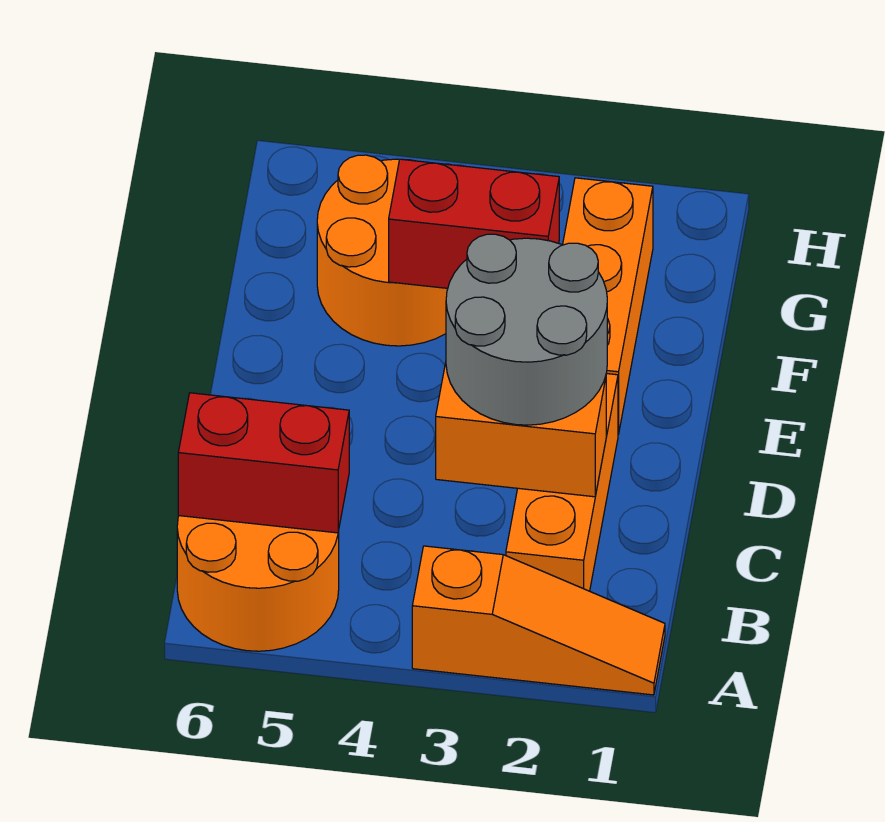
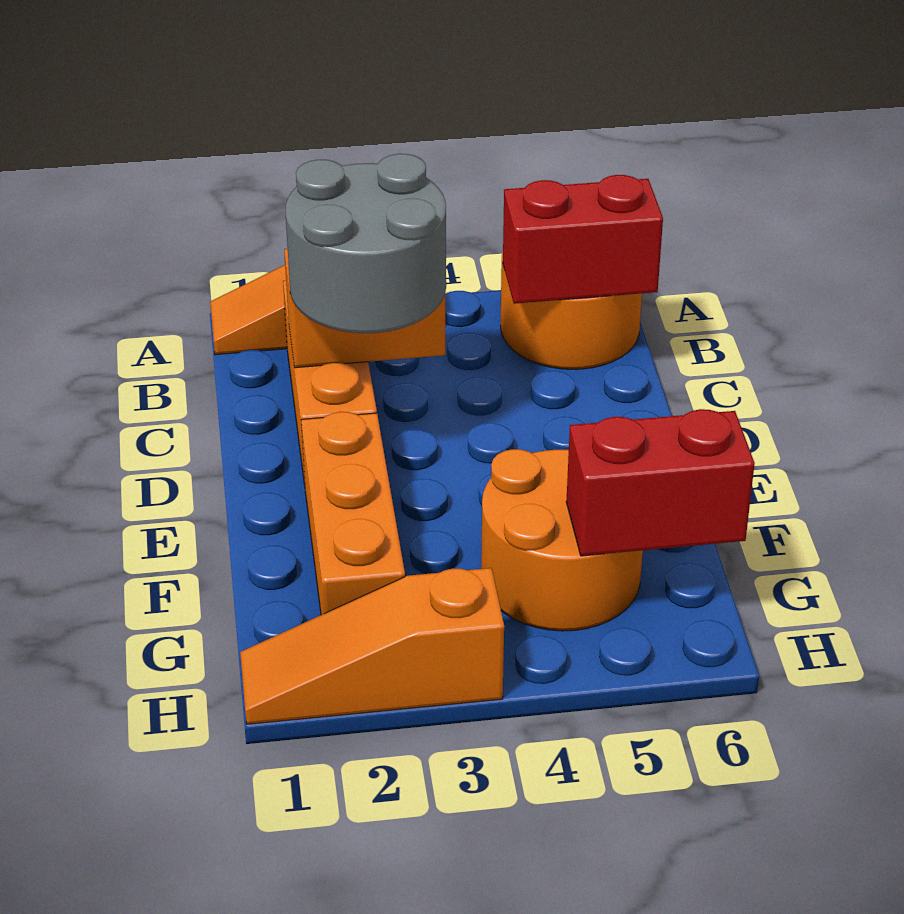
red brick F3:F4 level 2 -> red brick G5:G6 level 2
none -> orange slope H1:H3 level 1 top 3

